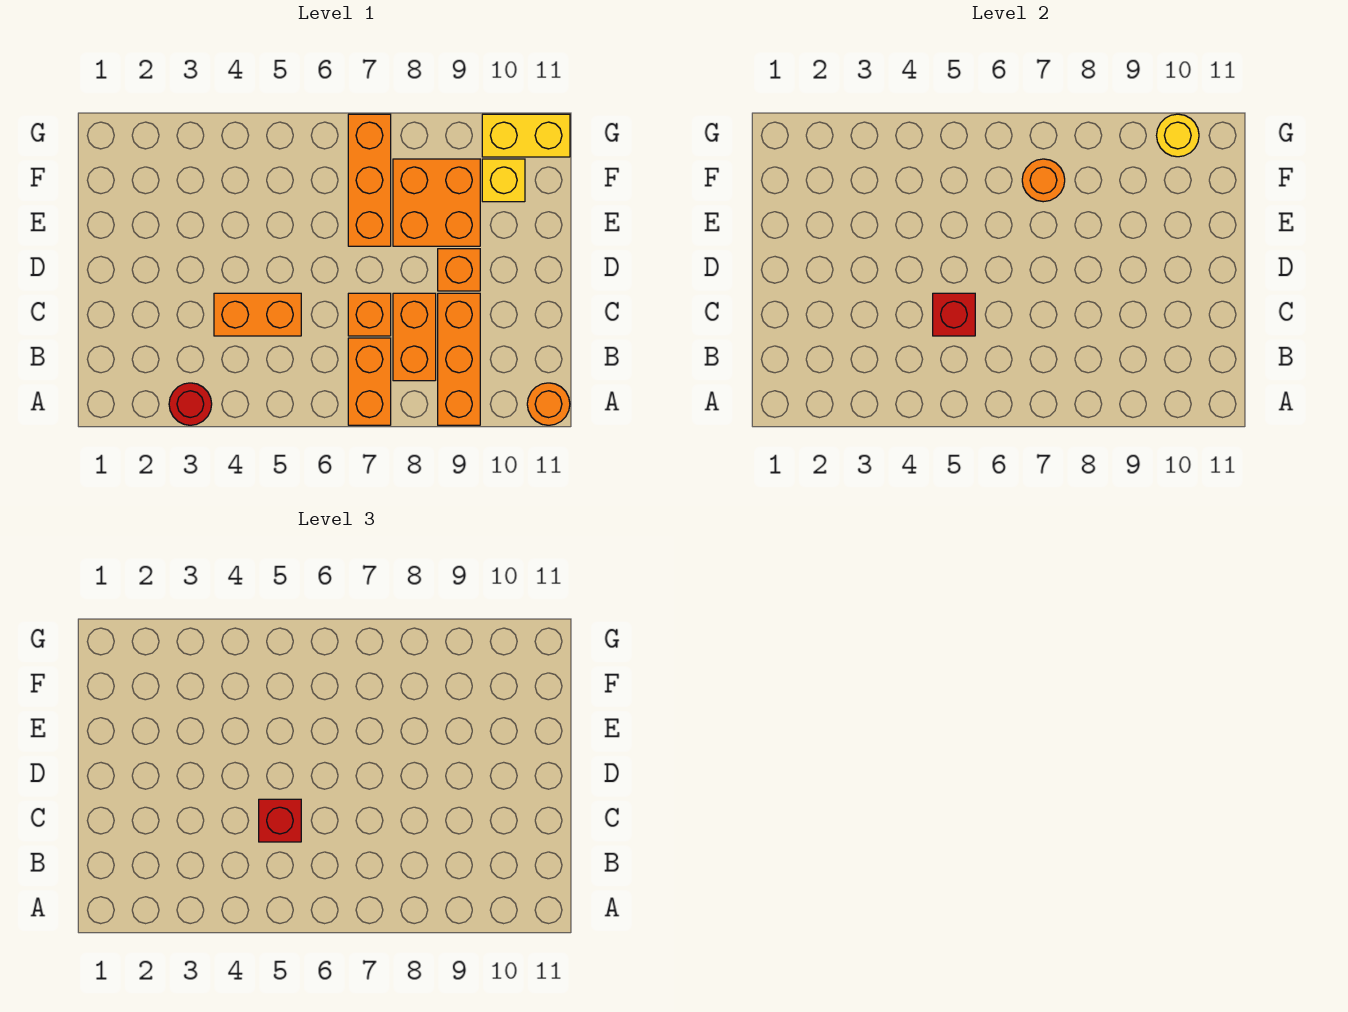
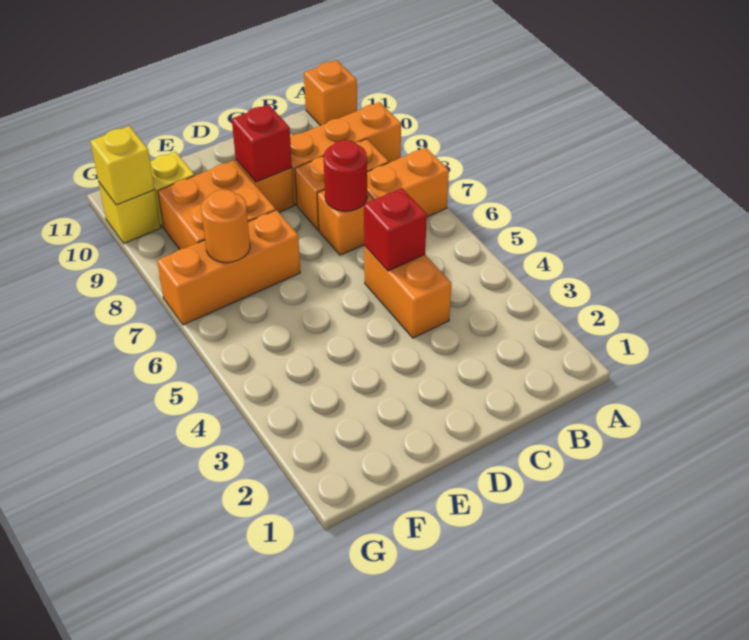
red round brick A3 level 1 -> red round brick C7 level 2
orange round brick A11 level 1 -> orange brick A11 level 1
red brick C5 level 3 -> red brick D9 level 2
yellow brick G10:G11 level 1 -> yellow brick G10 level 1
yellow round brick G10 level 2 -> yellow brick G10 level 2

